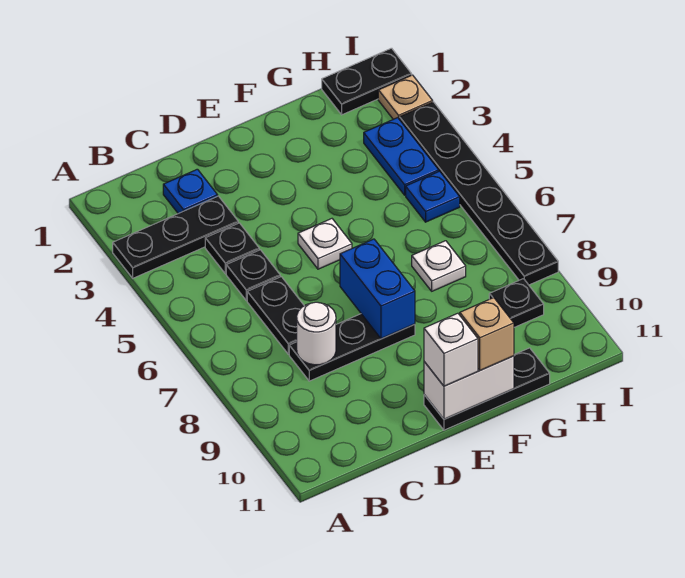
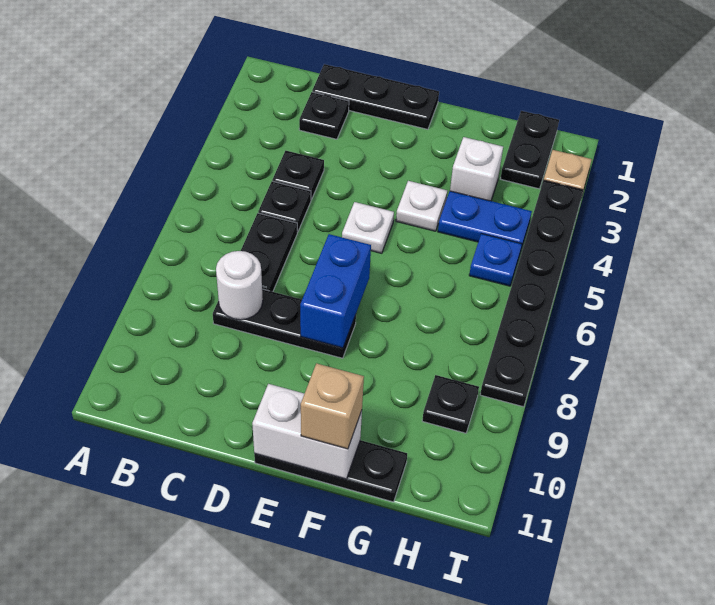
black plate A3:C3 level 1 -> black plate C1:E1 level 1
blue plate C2 level 1 -> black plate C2 level 1
white brick E11 level 3 -> white brick G3 level 1
white plate G7 level 1 -> white plate F4 level 1
black plate H1:I1 level 1 -> black plate H1:H2 level 1
blue plate H3:H4 level 1 -> blue plate G4:H4 level 1

